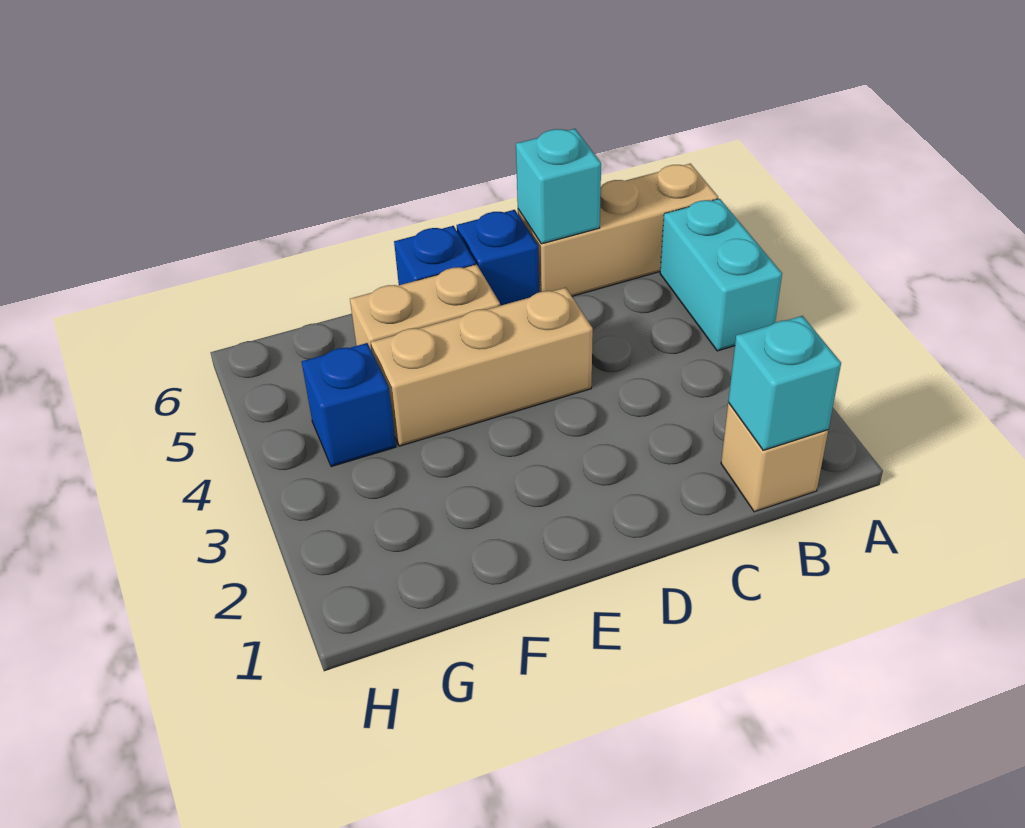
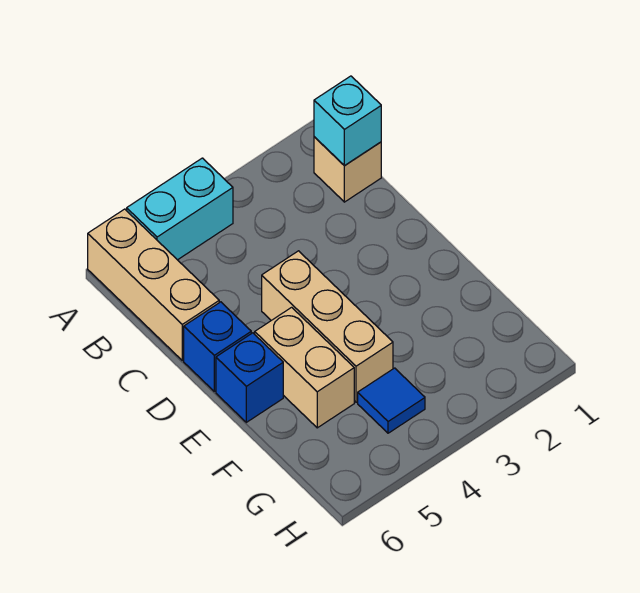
cyan brick C6 level 2 -> none
blue brick G4 level 1 -> blue tile G4 level 1

